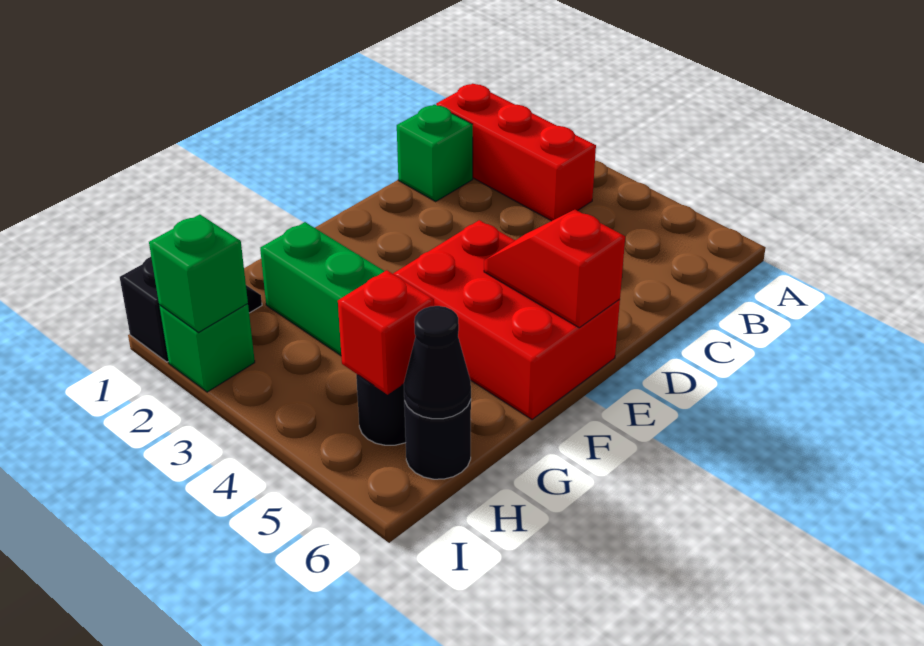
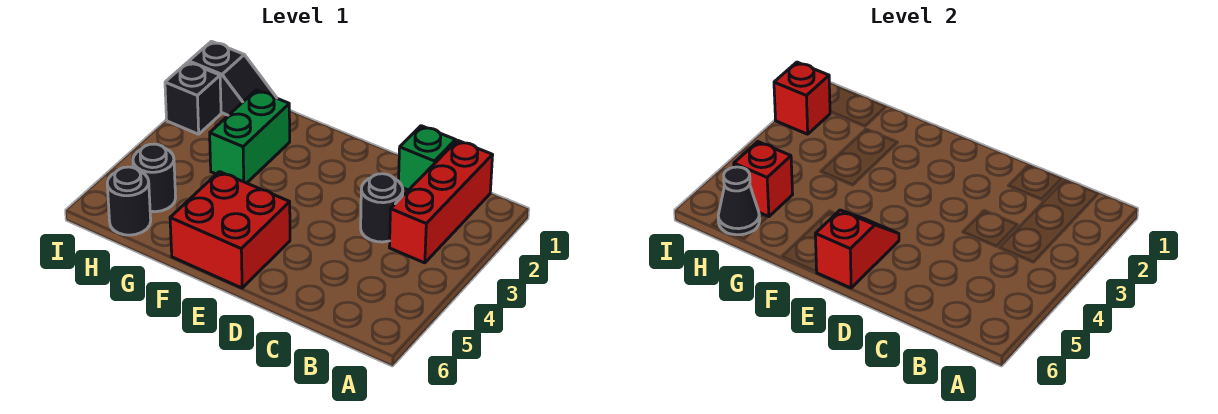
none -> black round brick C3 level 1
red brick E4:F6 level 1 -> red brick E5:F6 level 1
green brick I2 level 1 -> black brick I2 level 1
green brick I2 level 2 -> red brick I2 level 2

